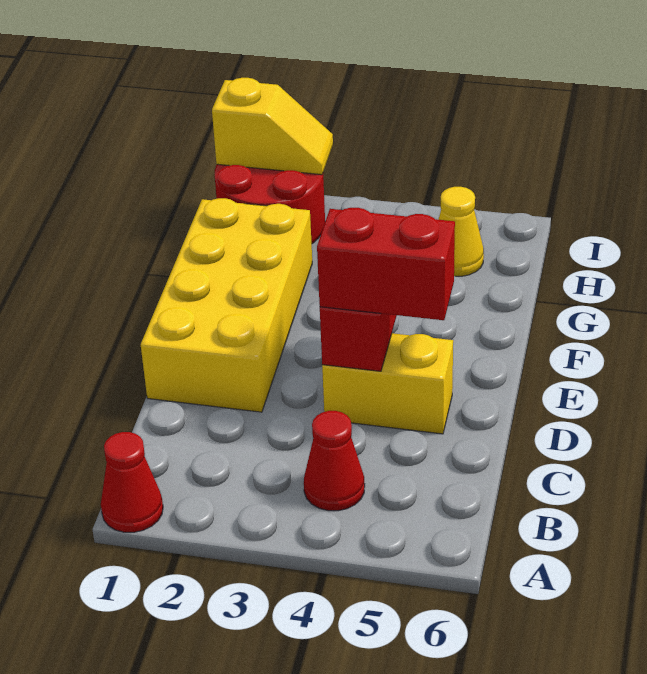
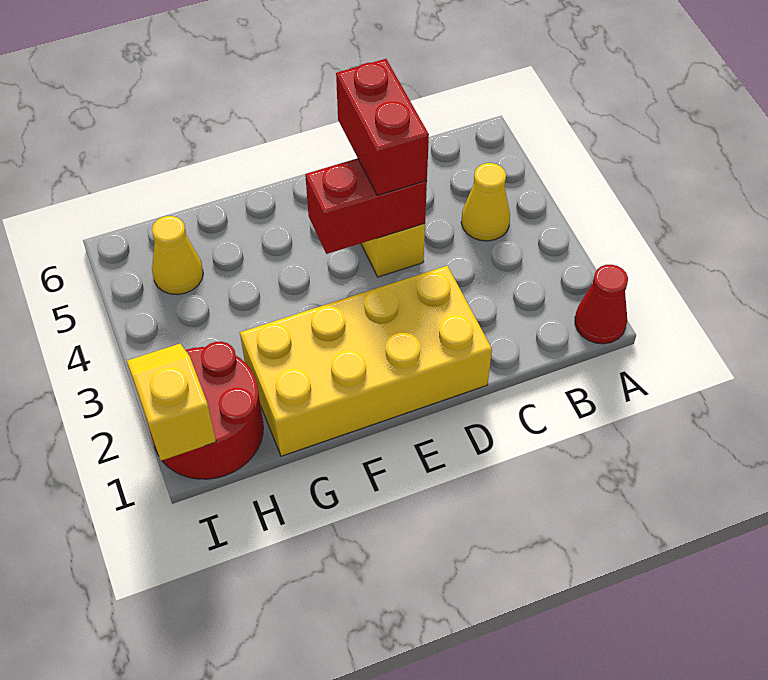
red cone B4 level 1 -> yellow cone B4 level 1

